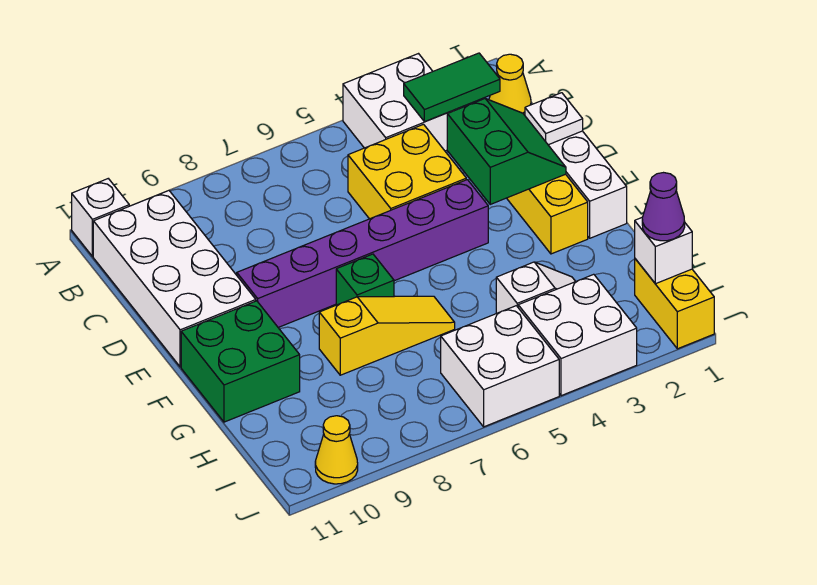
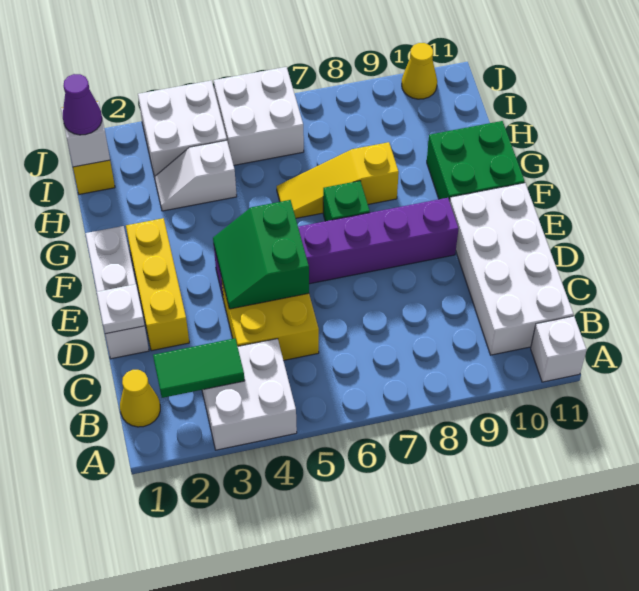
green slope D2:E3 level 2 top 3 -> green slope D4:E5 level 2 top 5

